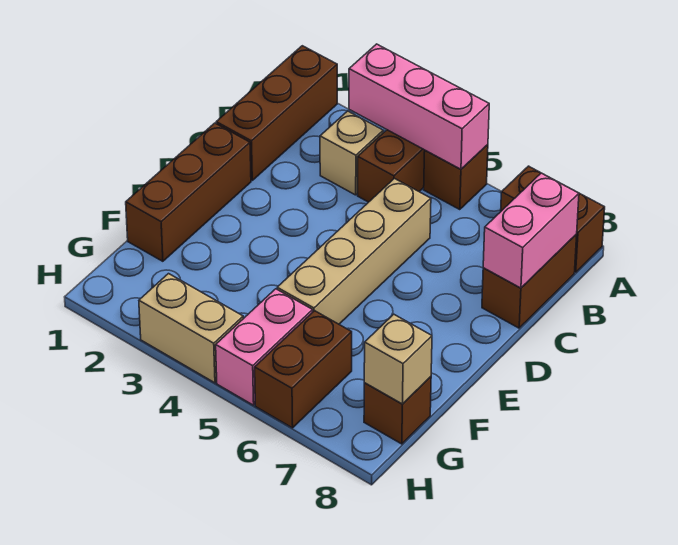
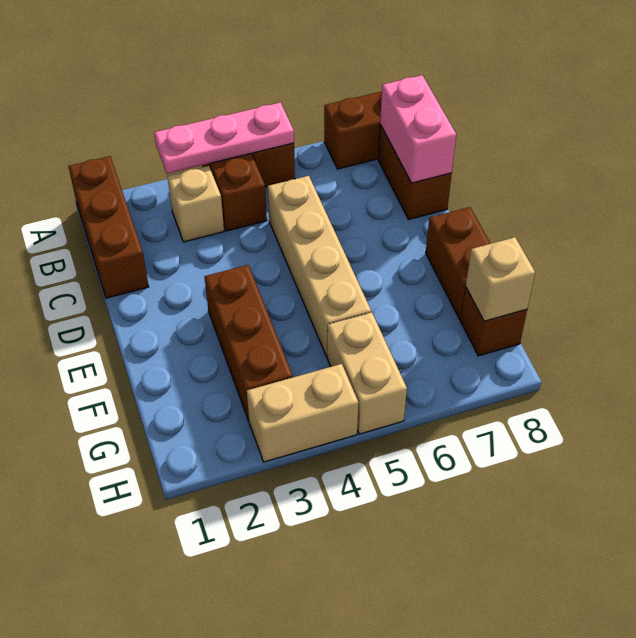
pink brick A3:A5 level 2 -> pink plate A3:A5 level 2
brown brick D1:F1 level 1 -> brown brick E3:G3 level 1
pink brick G5:H5 level 1 -> tan brick G5:H5 level 1
brown brick G6:H6 level 1 -> brown brick E8:F8 level 1

